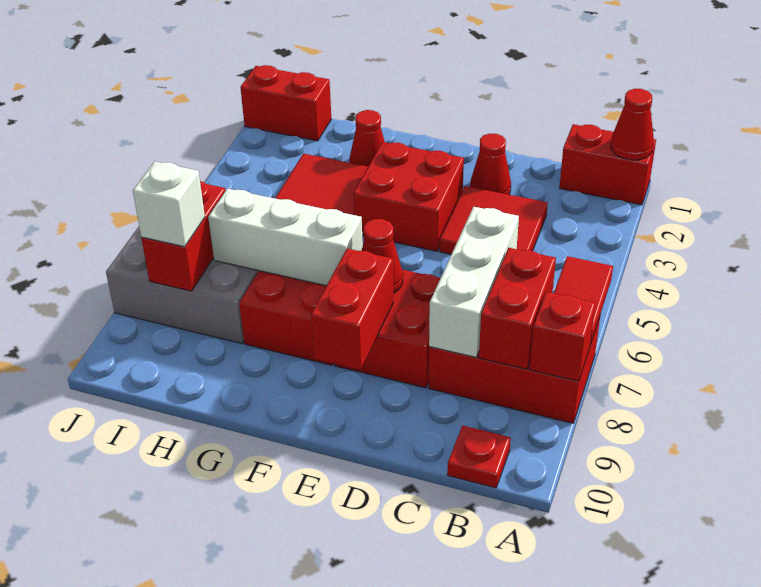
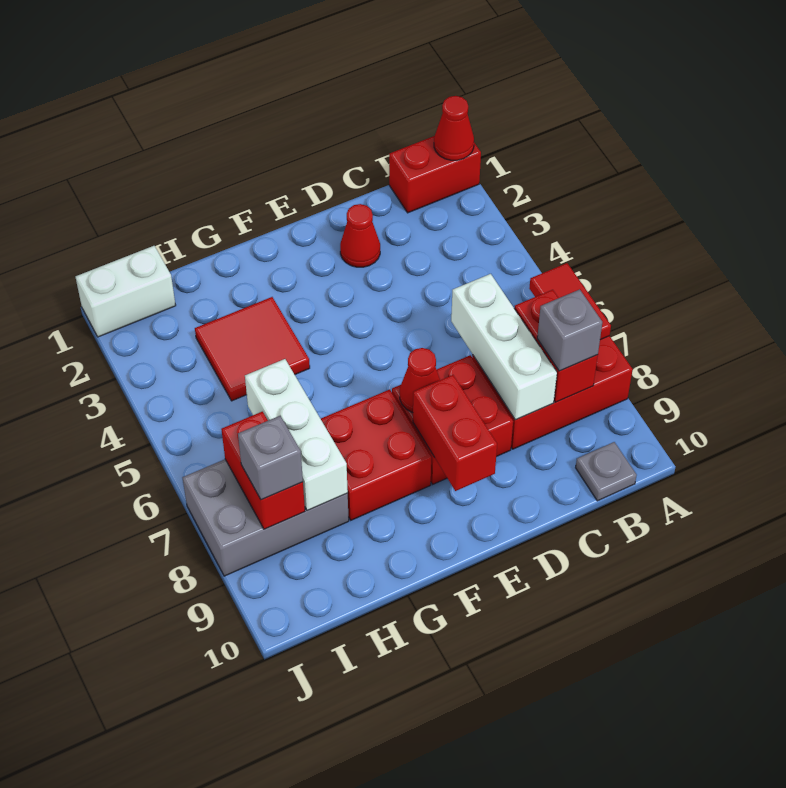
red brick A8 level 2 -> none
none -> grey brick B8 level 3
red plate B10 level 1 -> grey plate B10 level 1
red tile C3:D4 level 1 -> none
red brick E3:F4 level 1 -> none
white brick F7:H7 level 2 -> white brick H6:H8 level 2
red cone G2 level 1 -> none
red brick I1:J1 level 1 -> white brick I1:J1 level 1
white brick I8 level 3 -> grey brick I8 level 3

